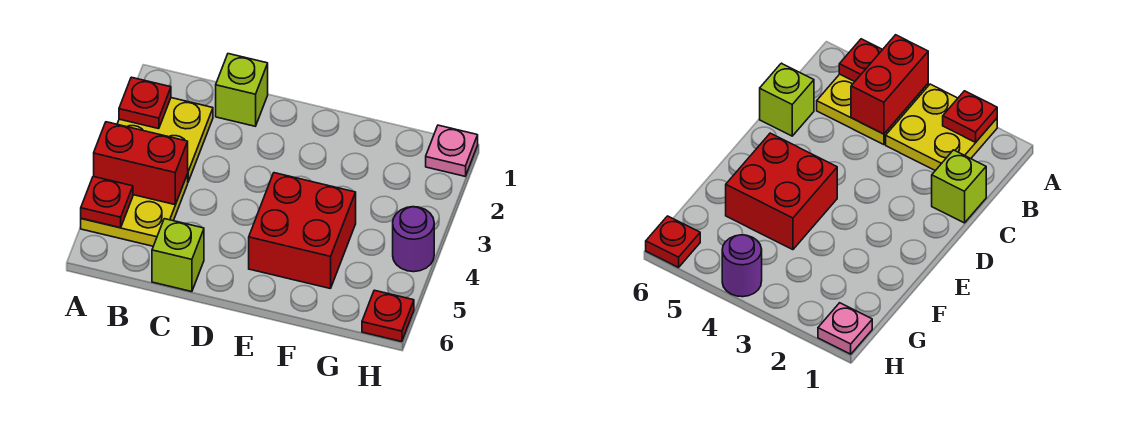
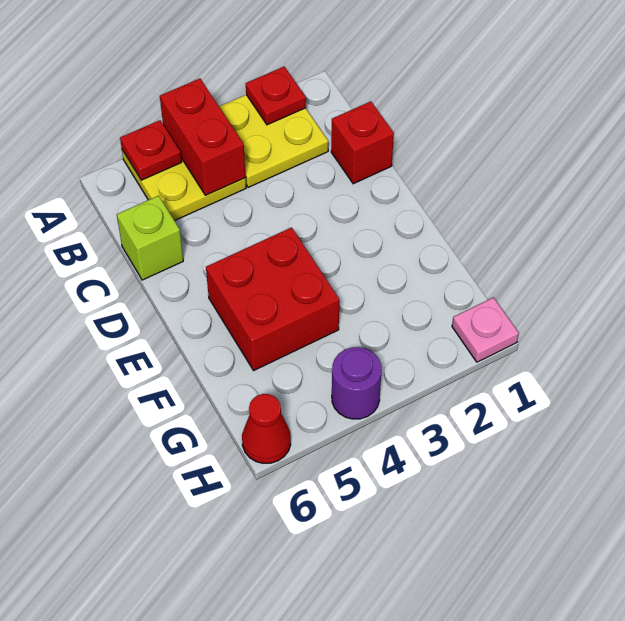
lime brick C1 level 1 -> red brick C1 level 1
red plate H6 level 1 -> red cone H6 level 1

